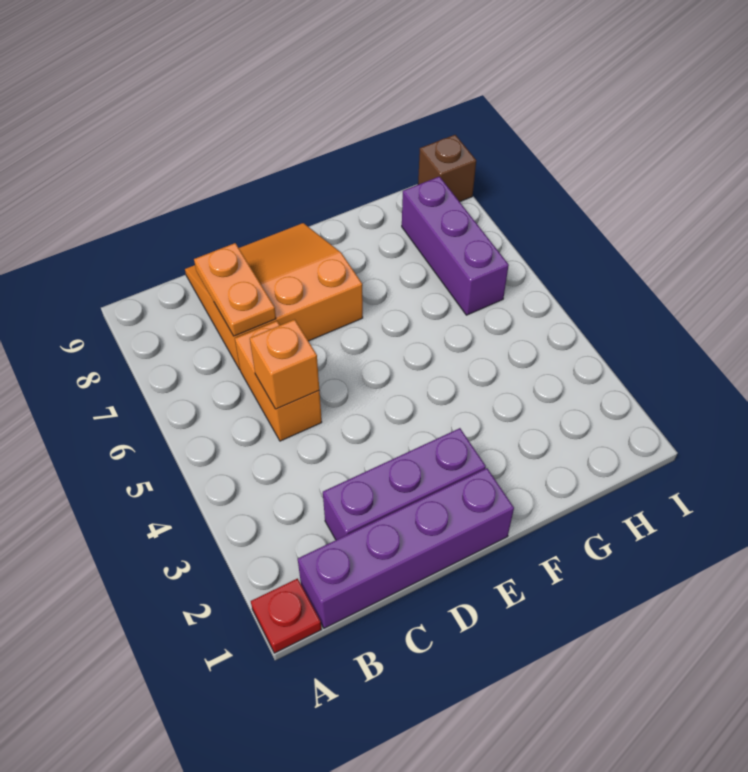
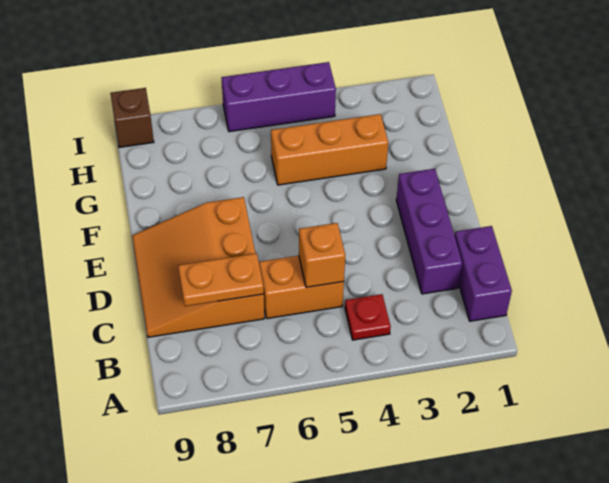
red plate A1 level 1 -> red plate B4 level 1
purple brick B1:E1 level 1 -> purple brick B1:C1 level 1
none -> orange brick G3:G5 level 1
purple brick H6:H8 level 1 -> purple brick I4:I6 level 1

